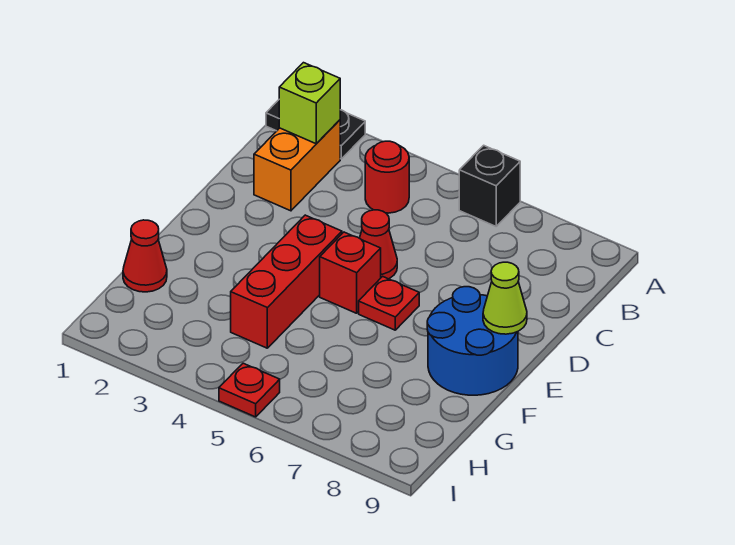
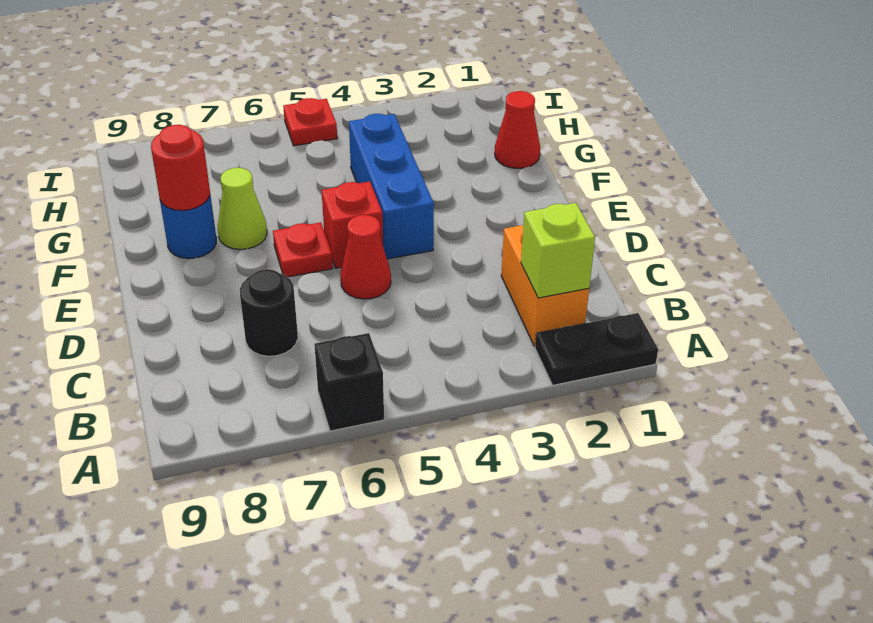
red round brick B4 level 1 -> red round brick F8 level 2
none -> black round brick C7 level 1
red brick E4:G4 level 1 -> blue brick E4:G4 level 1
blue round brick E8:F9 level 1 -> blue round brick F8 level 1
lime cone E9 level 2 -> lime cone F7 level 1

